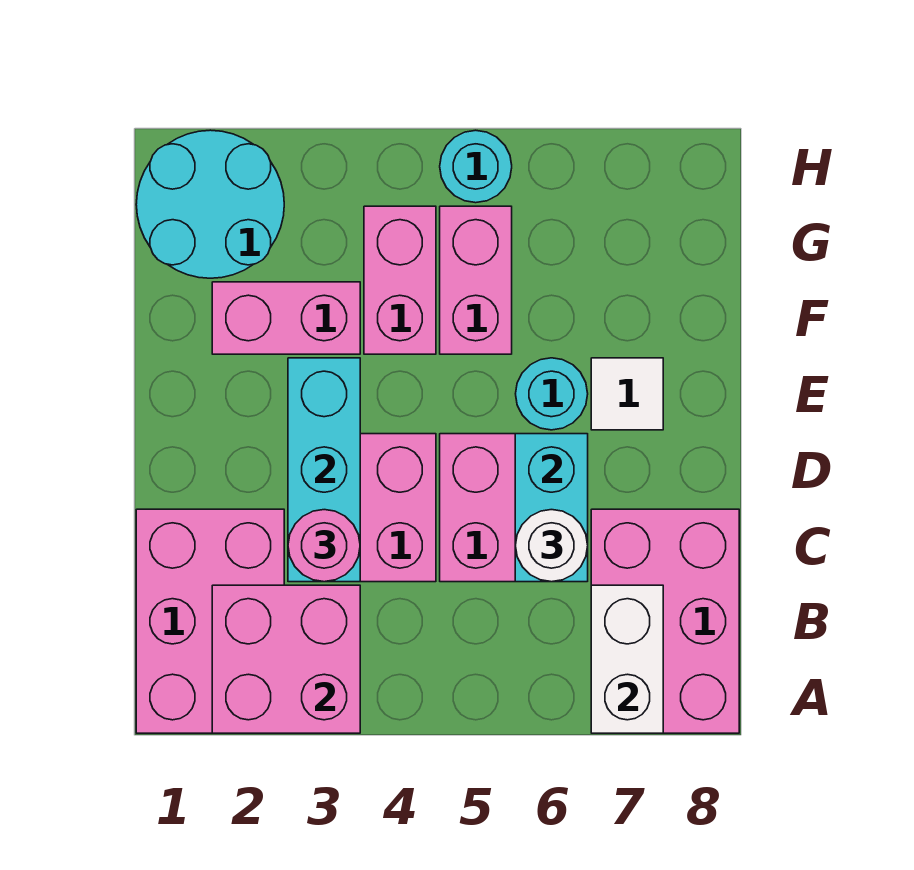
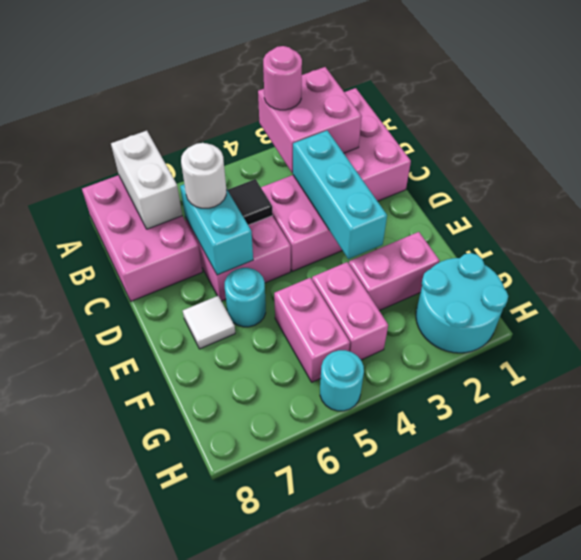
pink round brick C3 level 3 -> pink round brick A3 level 3
none -> black tile C5 level 2

